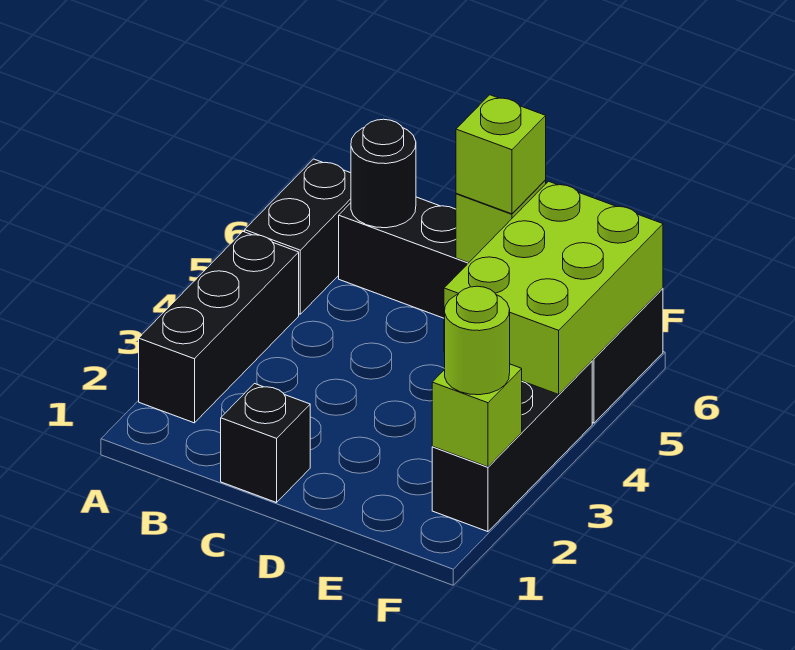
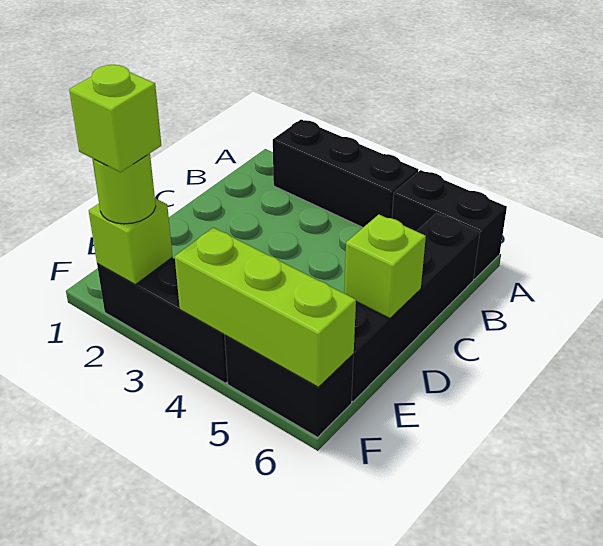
black round brick B6 level 2 -> none
black brick C1 level 1 -> none
lime brick D6 level 3 -> lime brick F2 level 4
lime brick E4:F6 level 2 -> lime brick F4:F6 level 2

